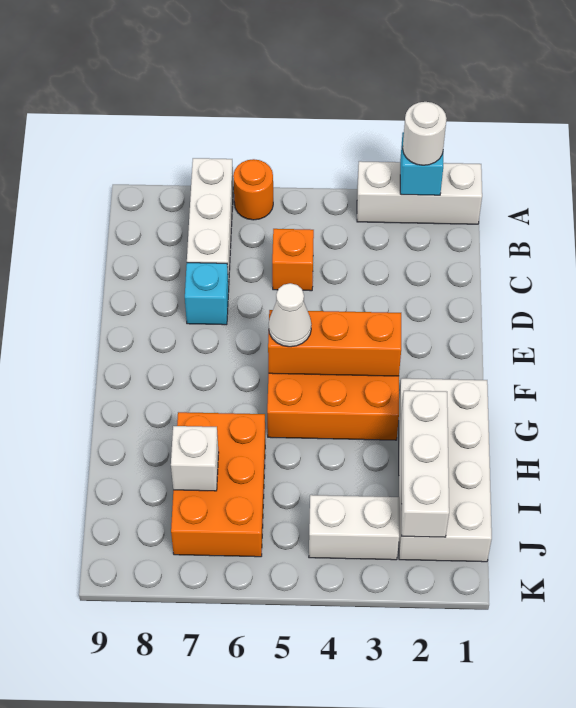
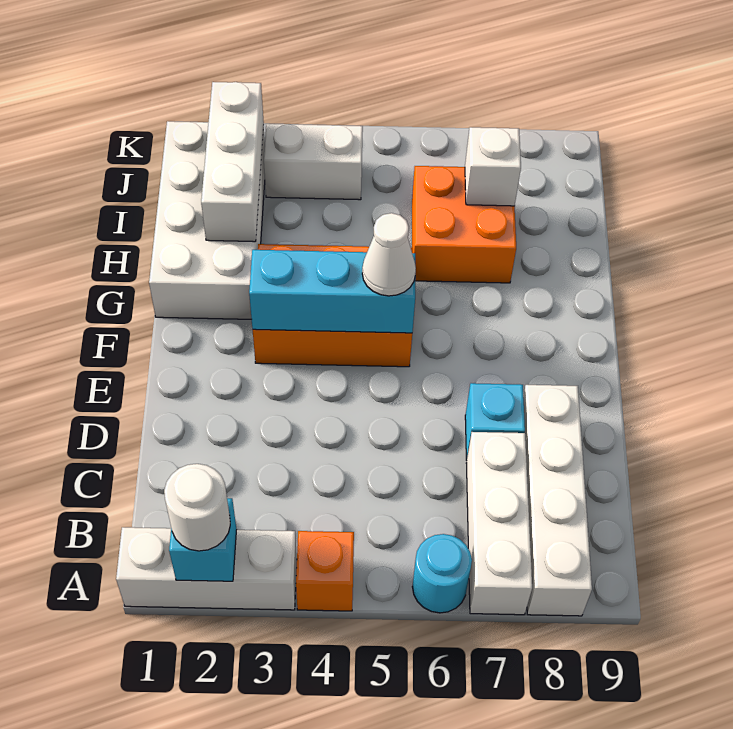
orange round brick A6 level 1 -> cyan round brick A6 level 1
none -> white brick A8:D8 level 1
orange brick C5 level 1 -> orange brick A4 level 1
orange brick F3:F5 level 2 -> cyan brick F3:F5 level 2
orange brick H6:J7 level 1 -> orange brick H6:I7 level 1

